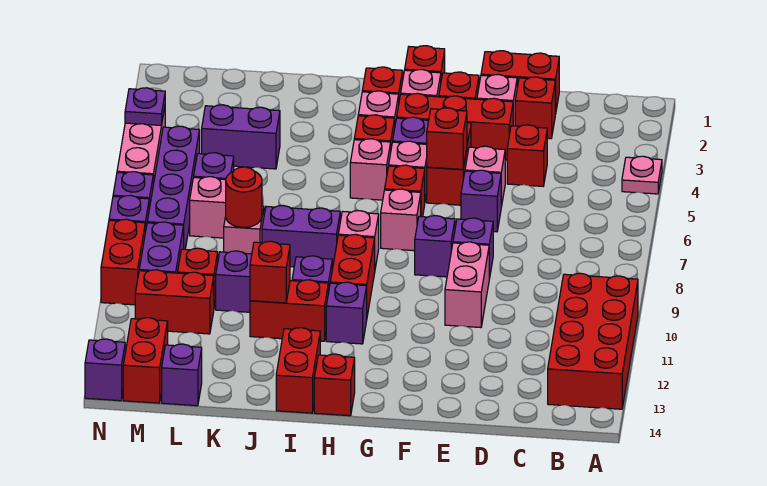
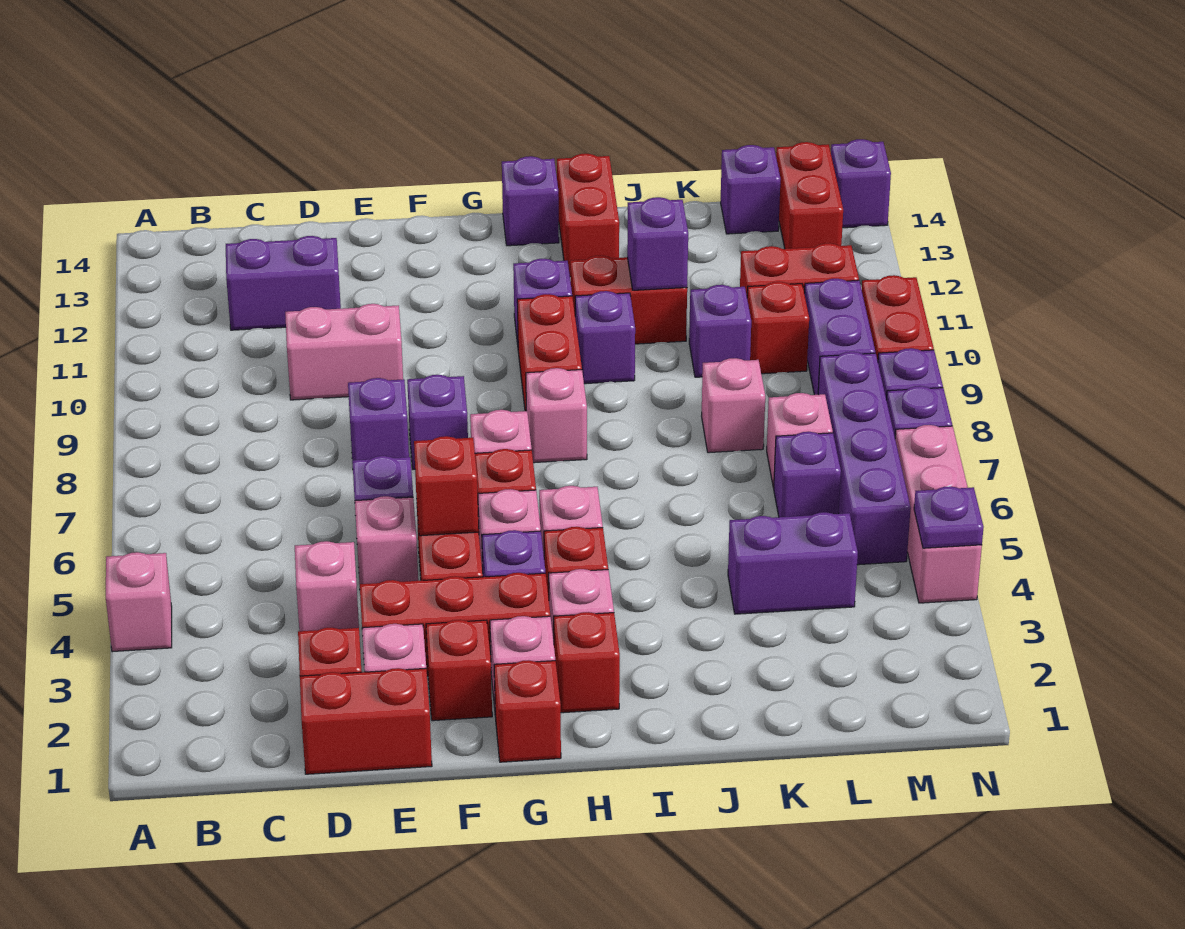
pink plate A4 level 1 -> pink brick A4 level 1
red brick A10:B13 level 1 -> none
red brick D4 level 1 -> pink brick D4 level 1
pink brick E9:E10 level 1 -> pink brick D10:E10 level 1
red brick H14 level 1 -> purple brick H14 level 1
purple brick I8:J8 level 1 -> purple brick C12:D12 level 1
red brick J11 level 2 -> purple brick J11 level 2
red round brick K8 level 2 -> none

